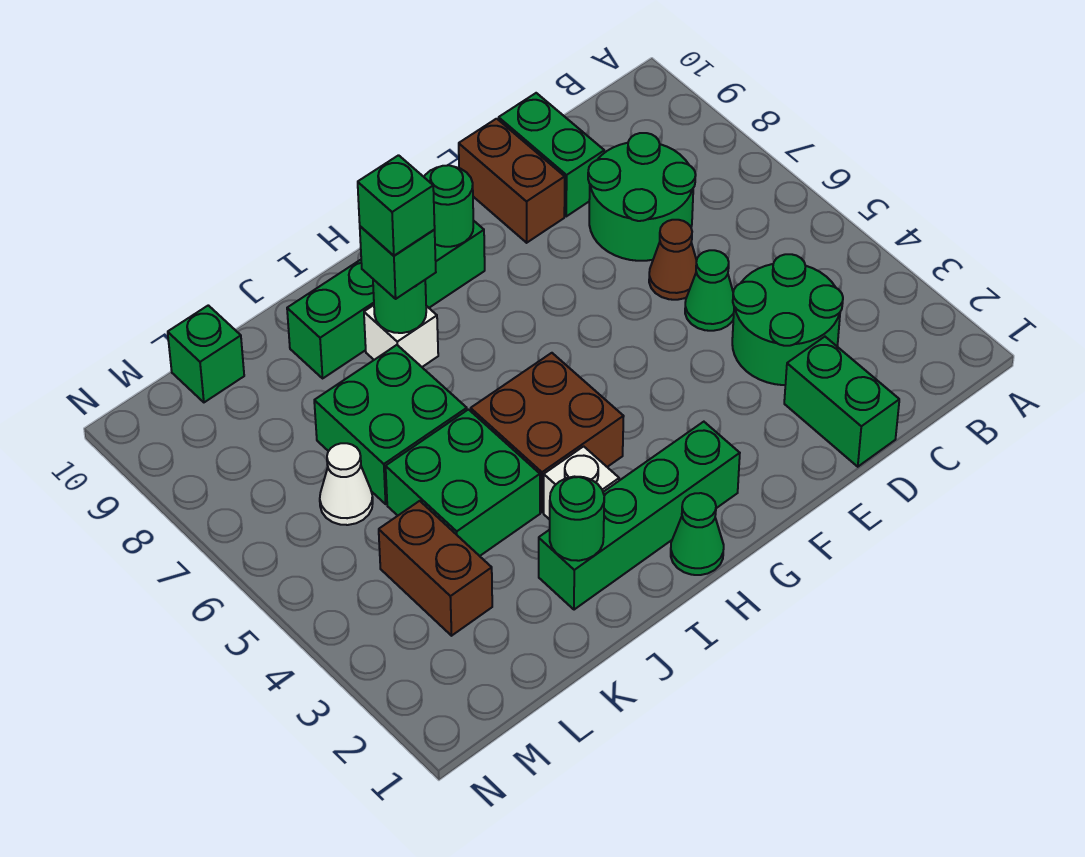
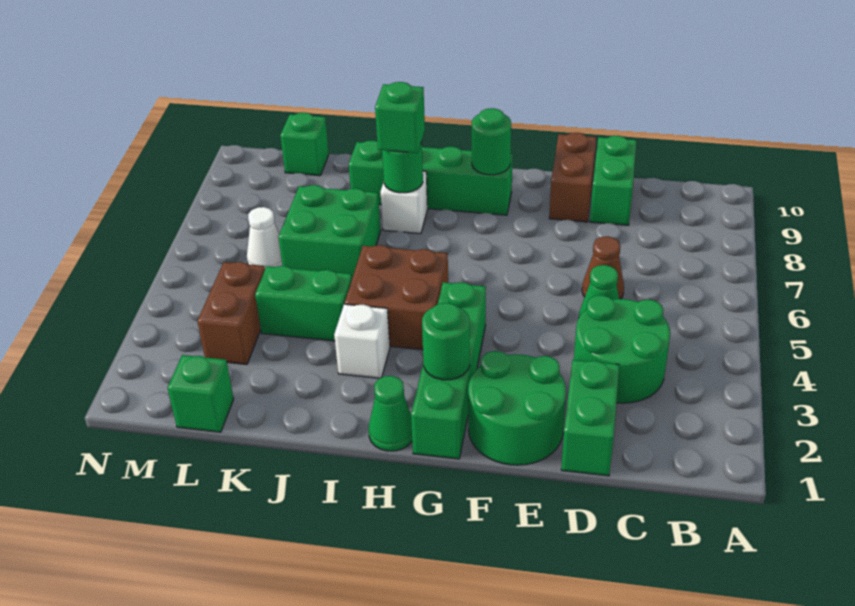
green round brick C7:D8 level 1 -> green round brick E1:F2 level 1
green brick G2:J2 level 1 -> green brick G1:G4 level 1
green brick I8 level 4 -> green brick L1 level 1
green round brick J2 level 2 -> green round brick G2 level 2
green brick J4:K5 level 1 -> green brick J4:K4 level 1

